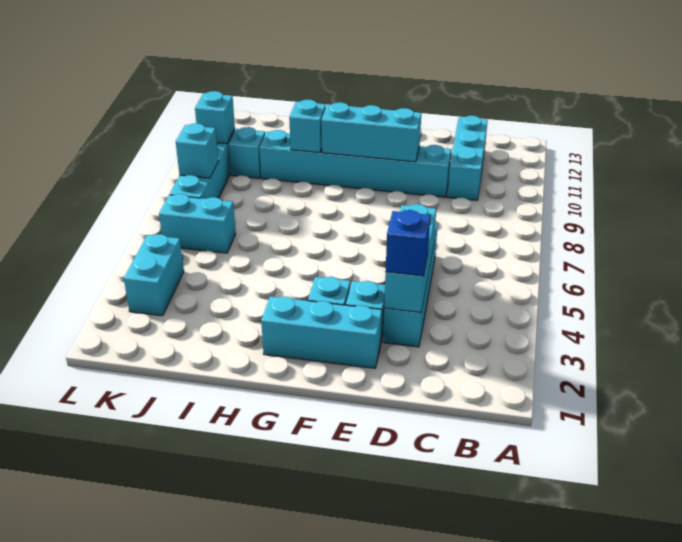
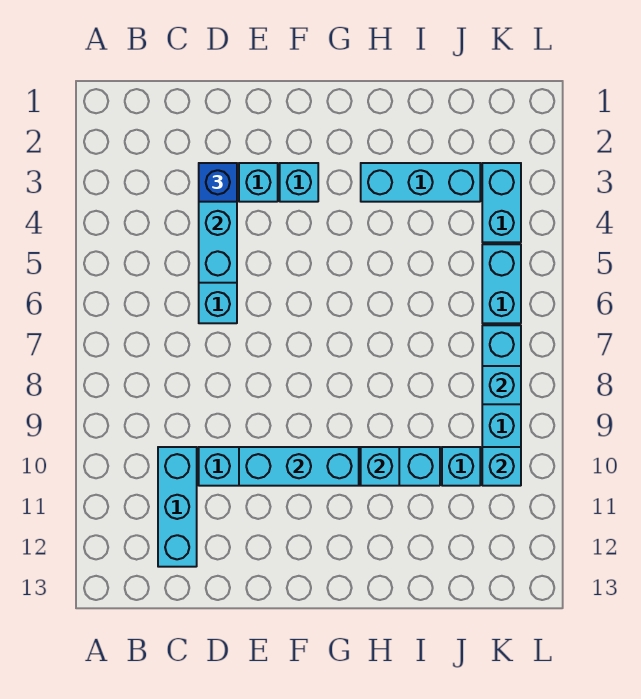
cyan brick E2:G2 level 1 -> cyan brick H3:J3 level 1
cyan brick J6:K6 level 1 -> cyan brick K5:K6 level 1

